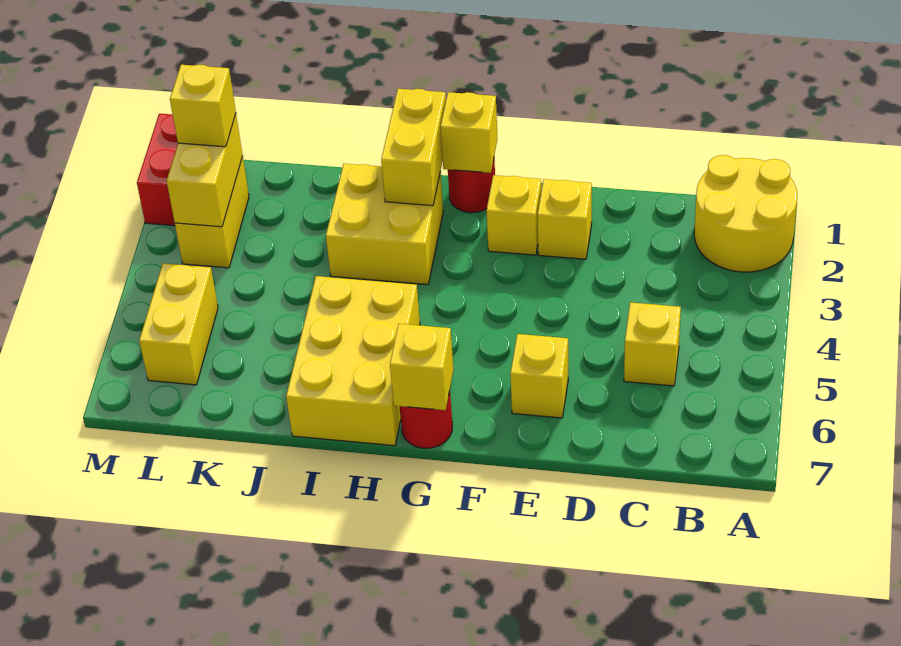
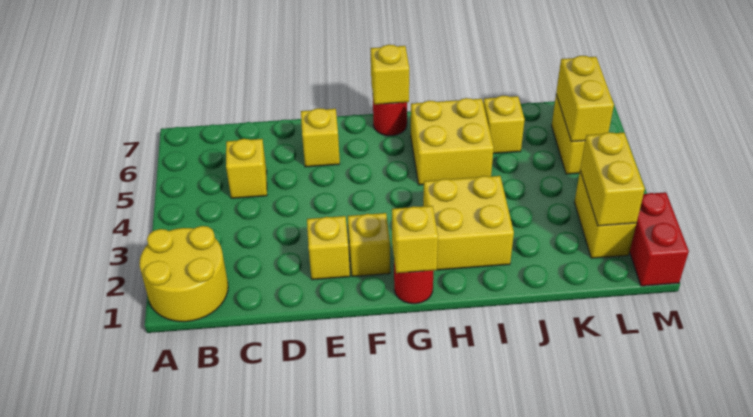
yellow brick H1:H2 level 2 -> yellow brick L5:L6 level 2
yellow brick H5:I7 level 1 -> yellow brick H5:I6 level 1
yellow brick L2 level 3 -> yellow brick J6 level 1

